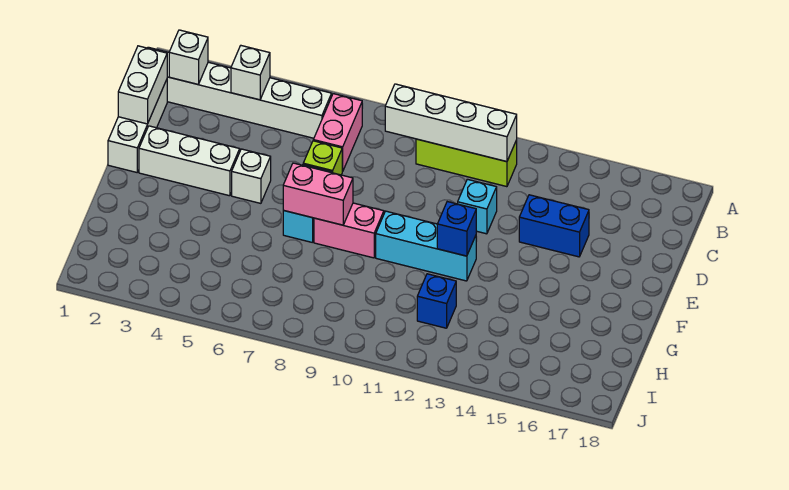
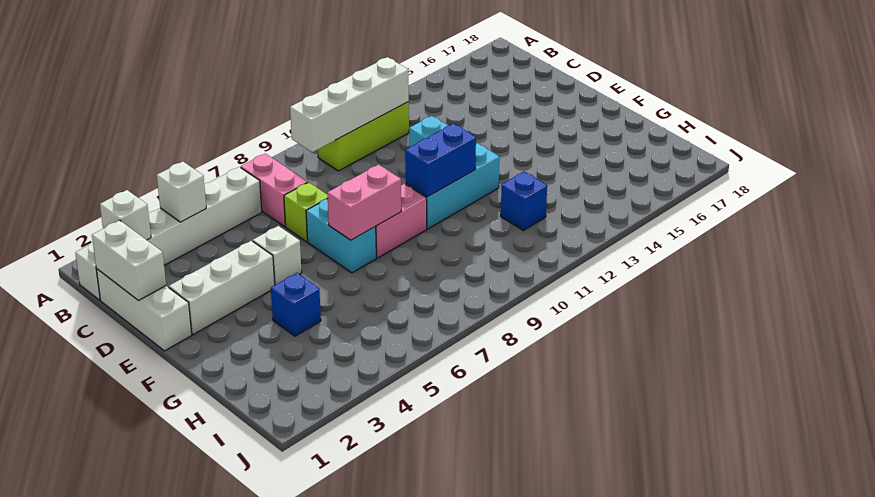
blue brick D14:D15 level 1 -> blue brick F10:F11 level 2
blue brick F12 level 2 -> blue brick G4 level 1

